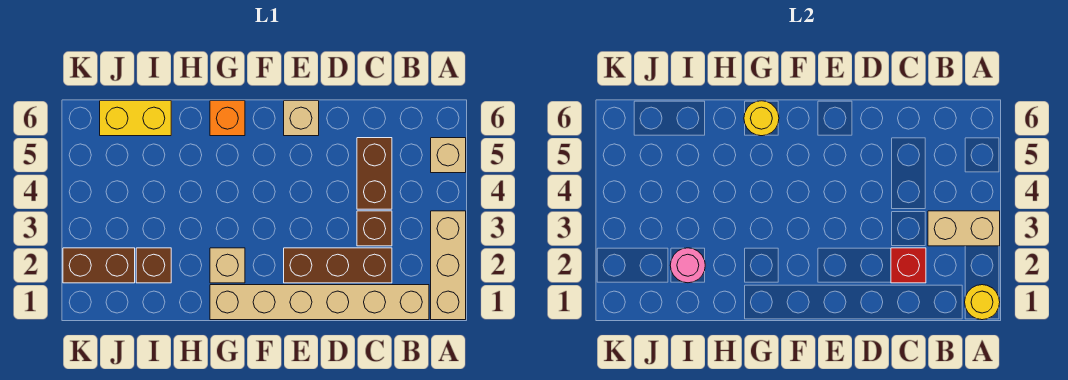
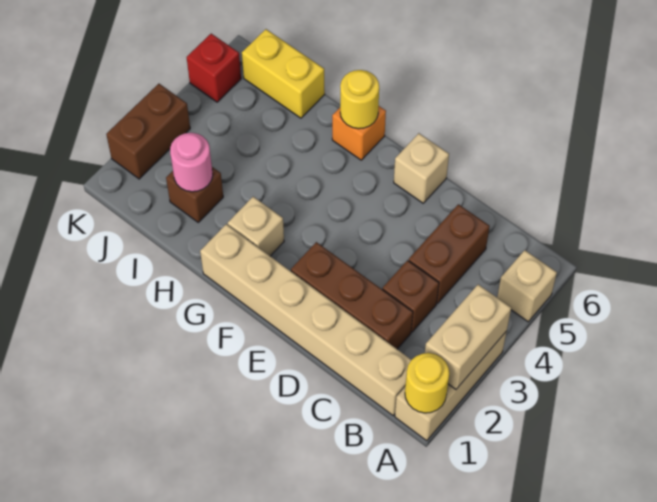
tan brick A3:B3 level 2 -> tan brick A2:A3 level 2
red brick C2 level 2 -> red brick K5 level 1
brown brick J2:K2 level 1 -> brown brick K2:K3 level 1

